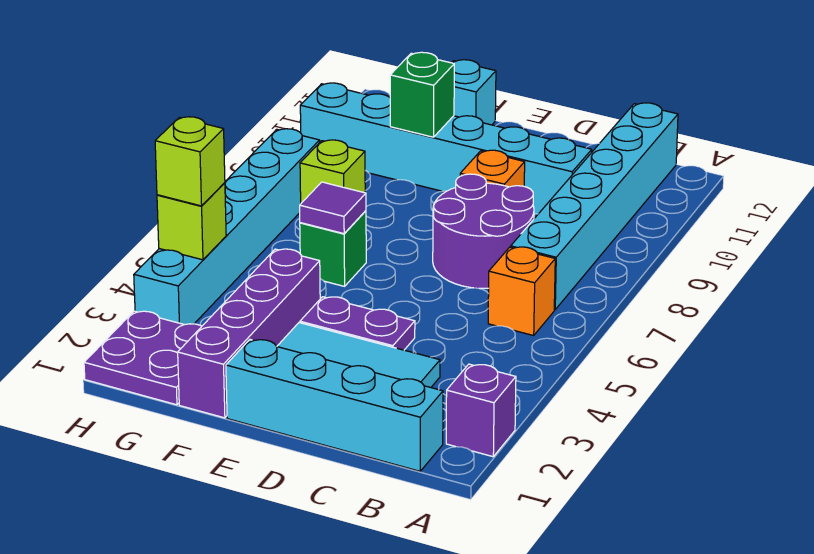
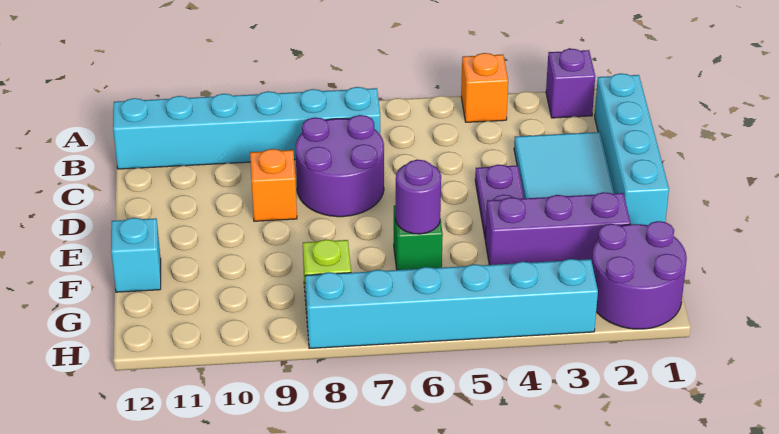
orange brick B6 level 1 -> orange brick A4 level 1
cyan brick C10:H10 level 1 -> none
purple brick F1:F4 level 1 -> purple brick F2:F4 level 1
purple tile F6 level 2 -> purple round brick F6 level 2
green brick F10 level 2 -> none
purple plate G1:H2 level 1 -> purple round brick G1:H2 level 1
lime brick H4 level 2 -> none
lime brick H4 level 3 -> none

